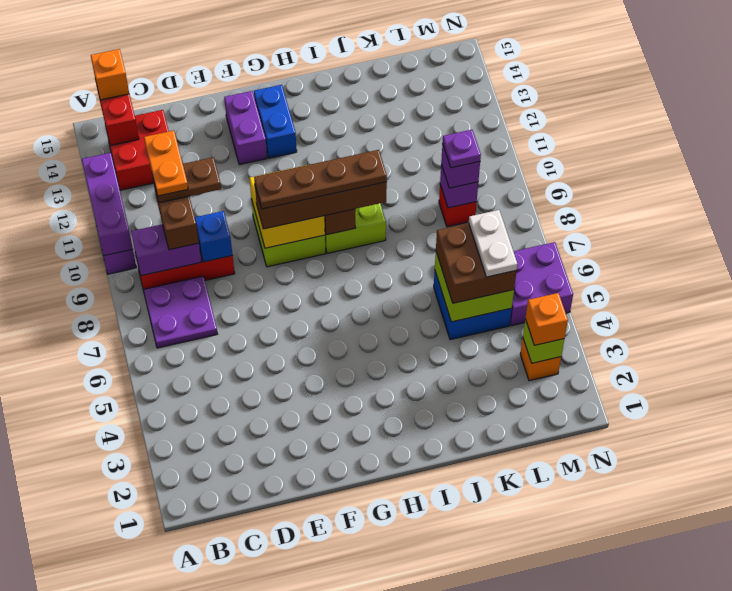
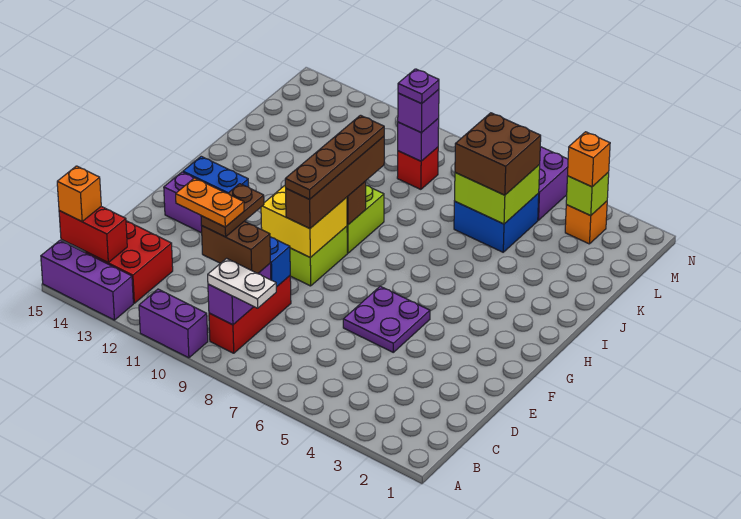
purple brick A10:A12 level 2 -> purple brick A13:A15 level 1
purple plate B7:C8 level 1 -> purple plate E5:F6 level 1
white plate L5:L6 level 4 -> white plate B8:B9 level 3

